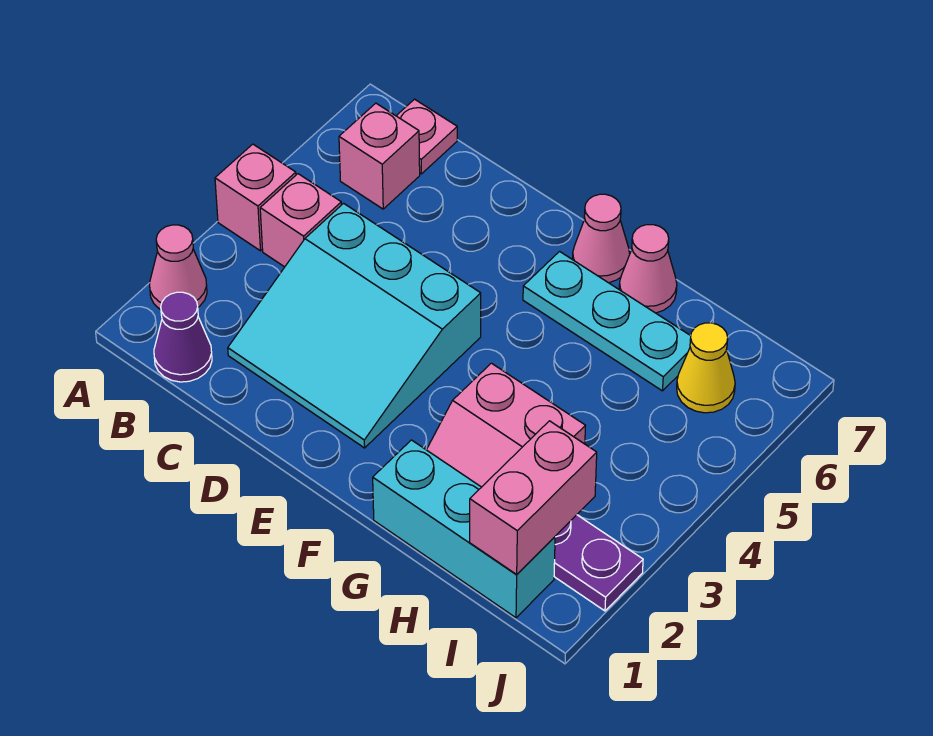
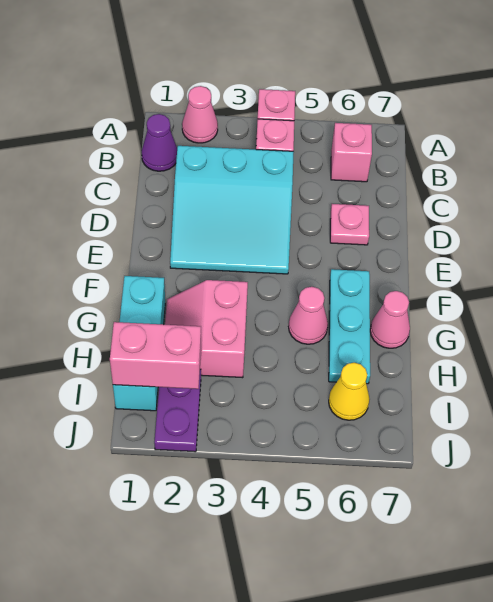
pink plate B7 level 1 -> pink plate D6 level 1
cyan slope C2:E4 level 1 top 4 -> cyan slope C2:E4 level 1 top C
pink cone F7 level 1 -> pink cone G5 level 1

